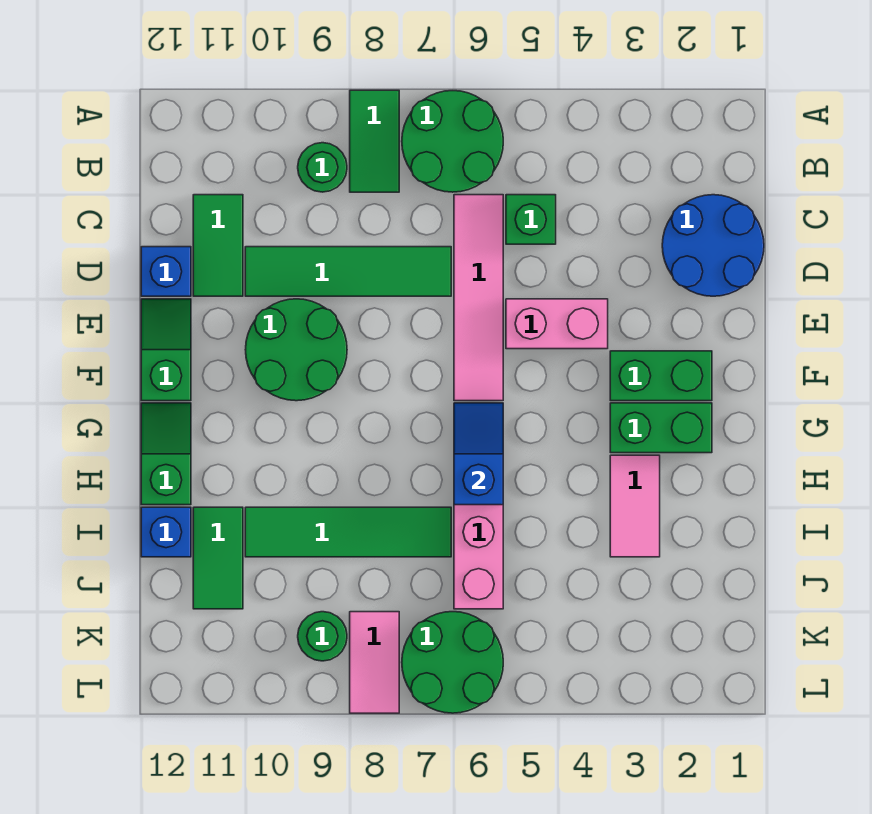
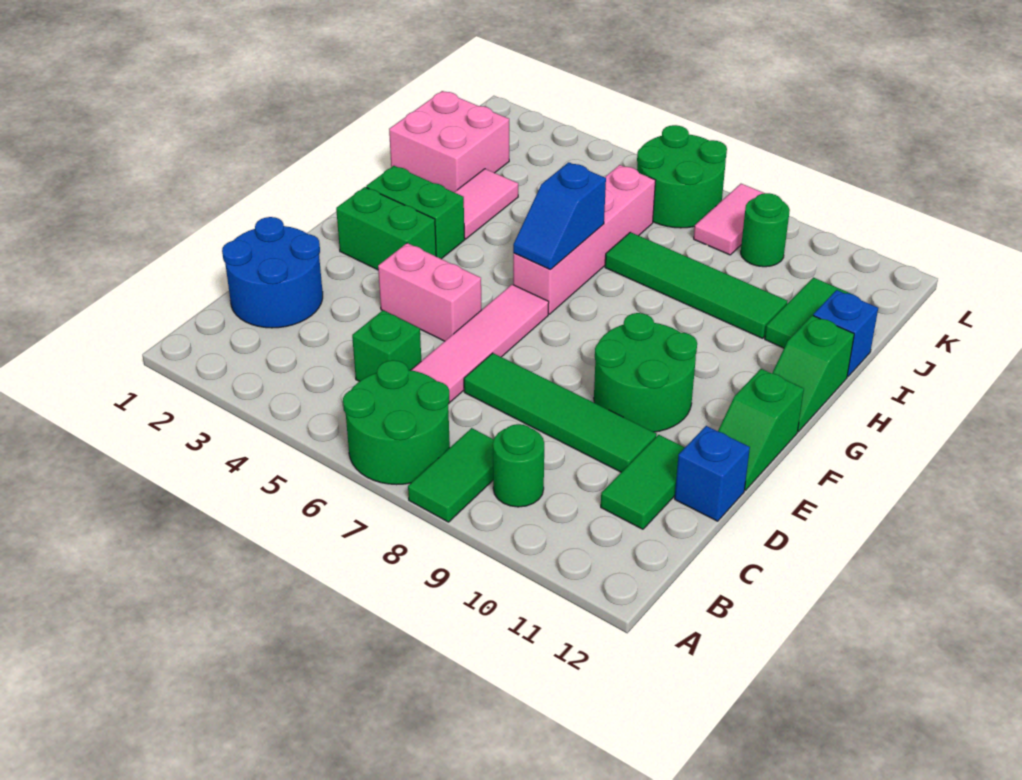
none -> pink brick I1:J2 level 1

